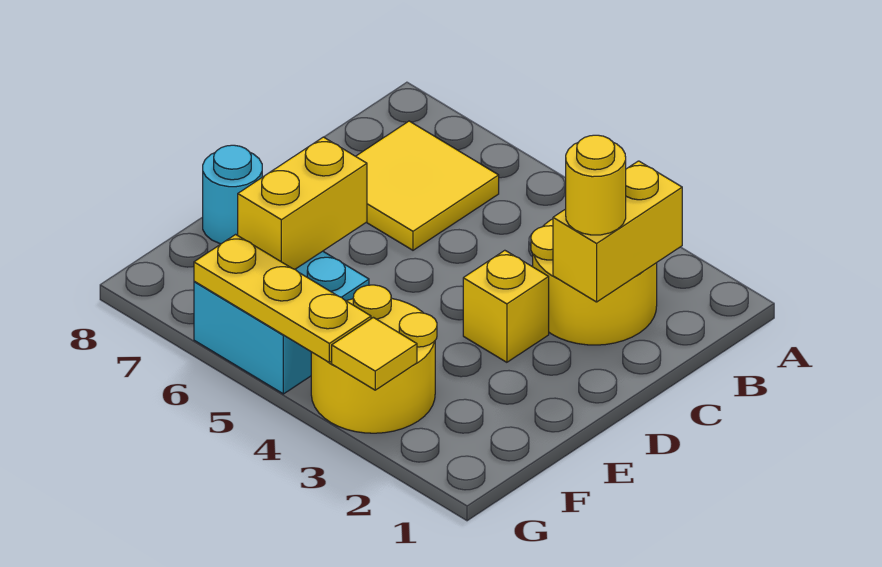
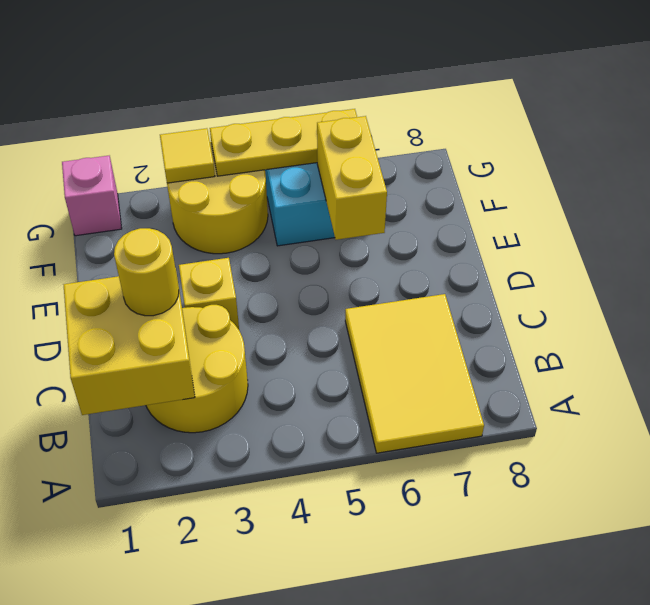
yellow brick B2:C2 level 2 -> yellow brick B1:C2 level 2
yellow tile B6:C7 level 1 -> yellow tile A6:C7 level 1
cyan round brick E8 level 1 -> none
none -> pink brick G1 level 1

